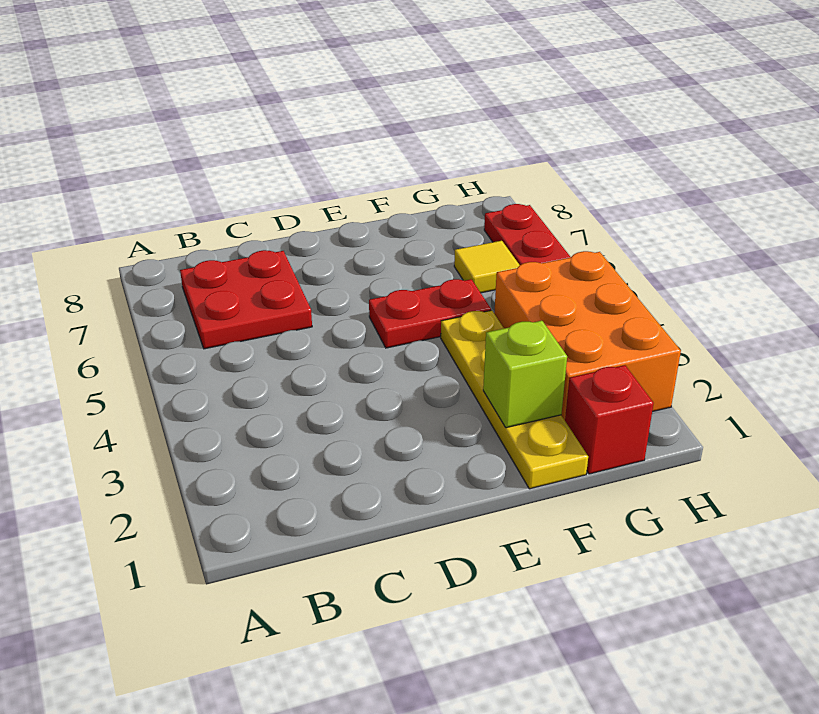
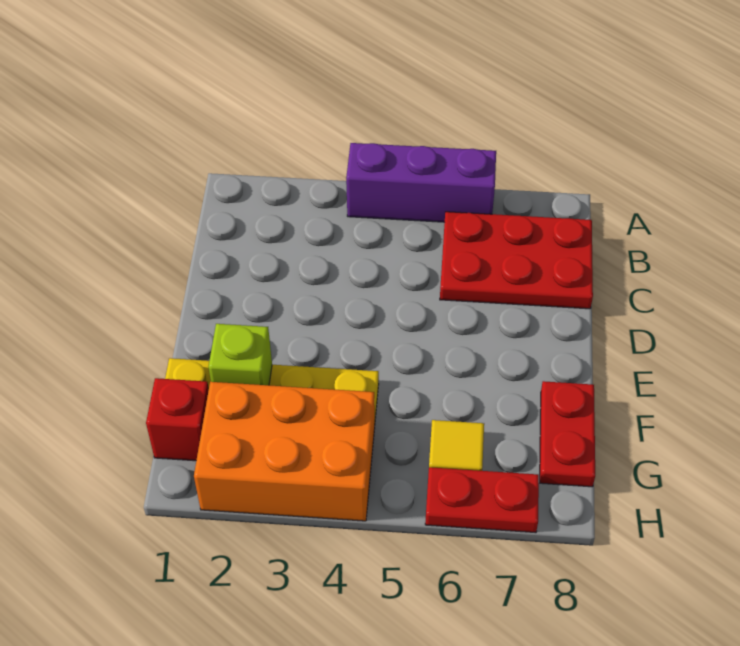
none -> purple brick A4:A6 level 1
red plate B6:C7 level 1 -> red plate B6:C8 level 1
red plate E5:F5 level 1 -> red plate F8:G8 level 1

